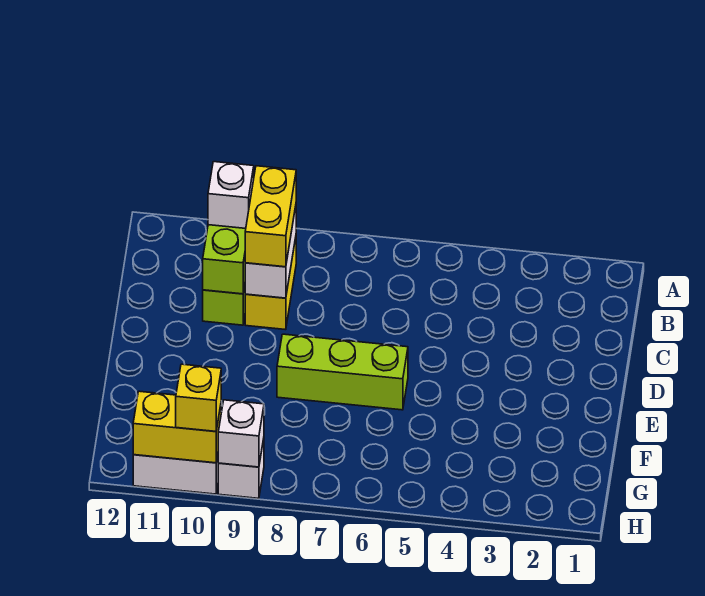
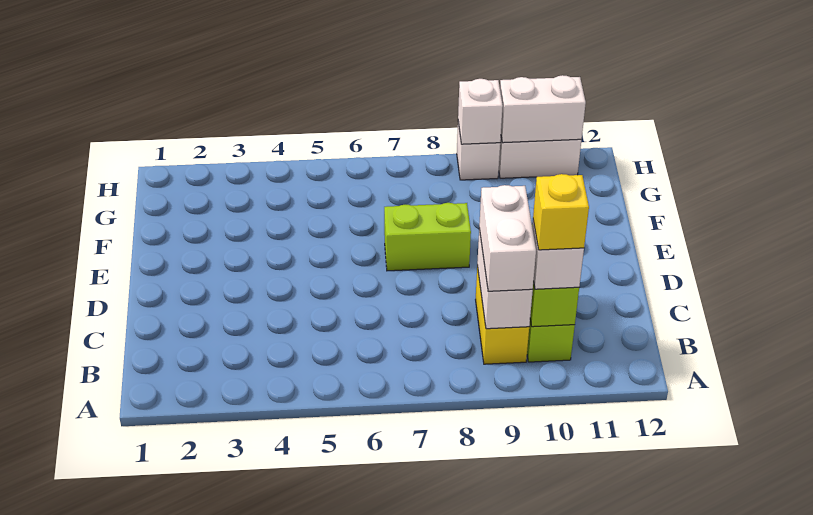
yellow brick B9:C9 level 3 -> white brick B9:C9 level 3
lime brick E6:E8 level 1 -> lime brick E7:E8 level 1
yellow brick H10:H11 level 2 -> white brick H10:H11 level 2
yellow brick H10 level 3 -> yellow brick B10 level 4

